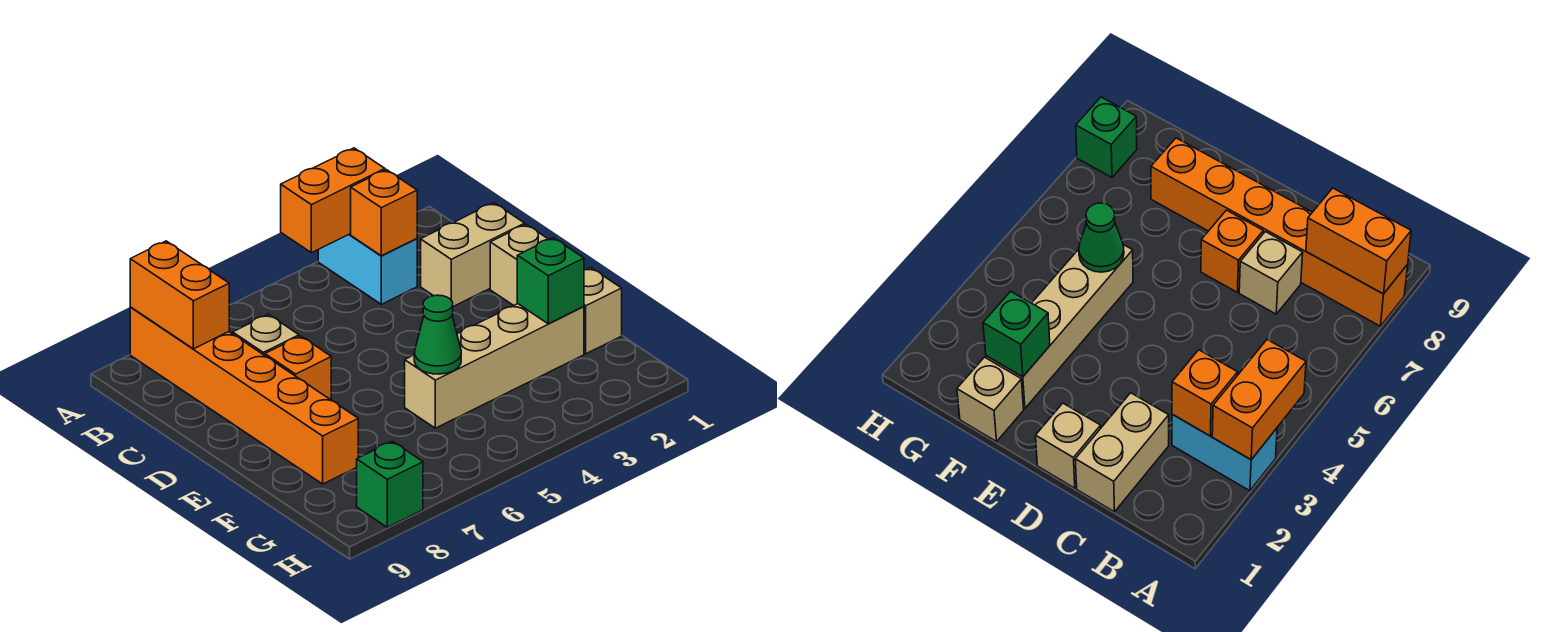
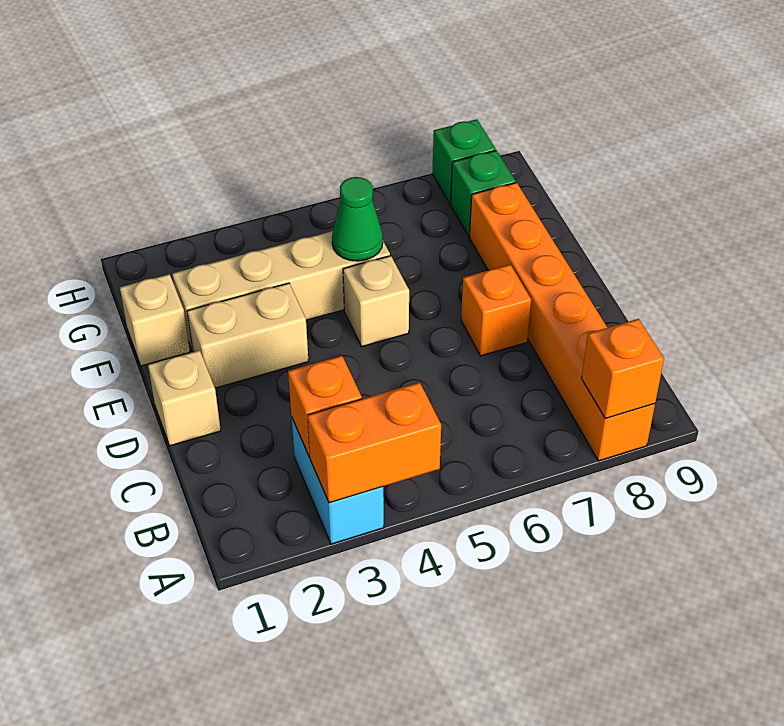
orange brick A8:B8 level 2 -> orange brick A8 level 2
tan brick C1:C2 level 1 -> tan brick E2:E3 level 1
tan brick C7 level 1 -> tan brick E5 level 1
green brick F2 level 2 -> green brick G8 level 1

